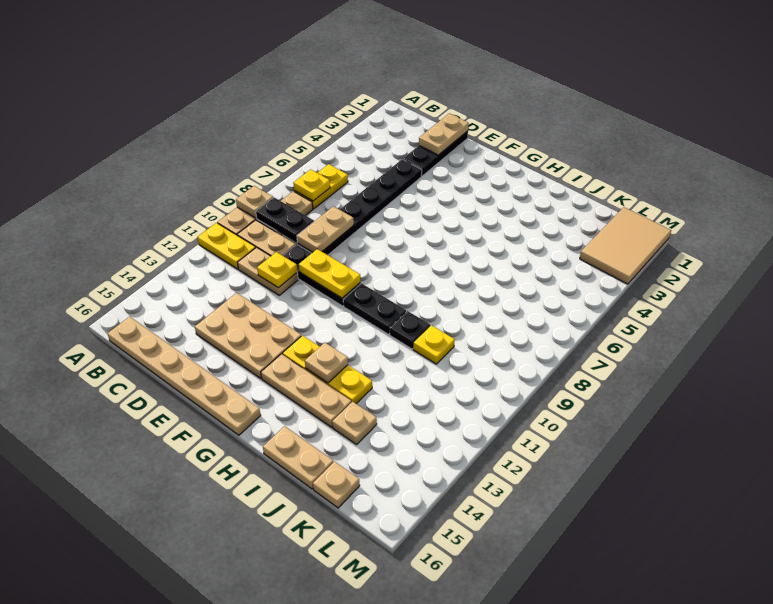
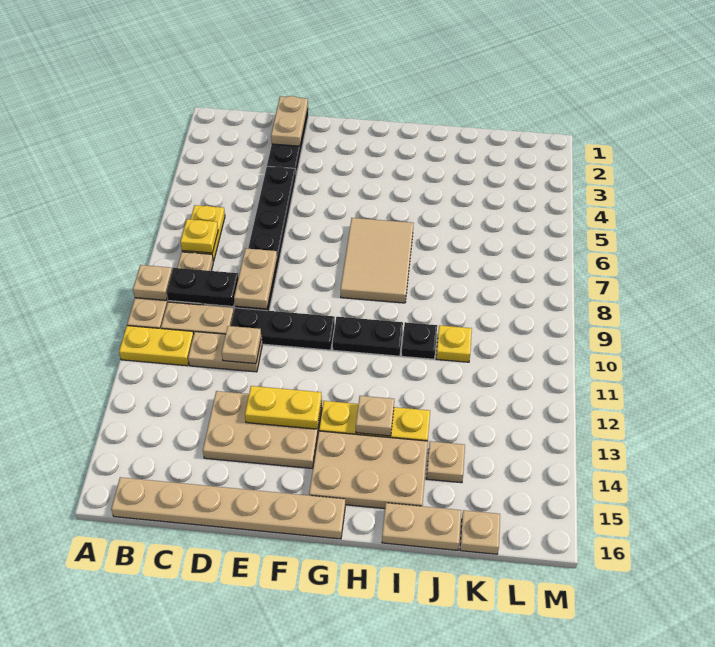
yellow plate D11 level 2 -> tan plate D11 level 2
yellow plate E10:F10 level 2 -> yellow plate E13:F13 level 2
tan plate G14:I14 level 1 -> tan plate G14:I15 level 1
tan tile L1:M3 level 1 -> tan tile G6:H8 level 1

